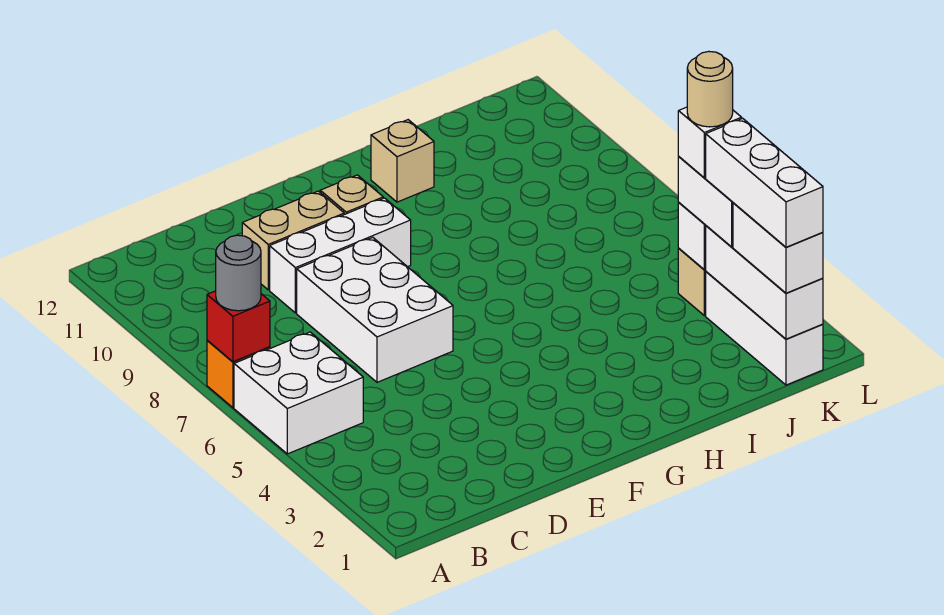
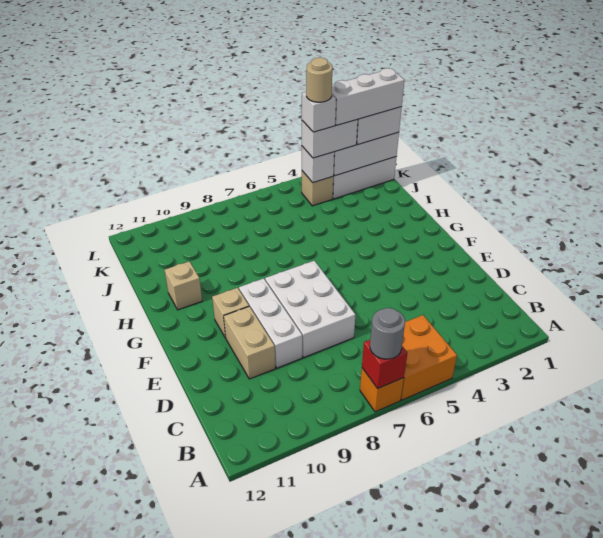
white brick A5:B6 level 1 -> orange brick A5:B6 level 1
white brick D6:E8 level 1 -> white brick D7:F8 level 1

